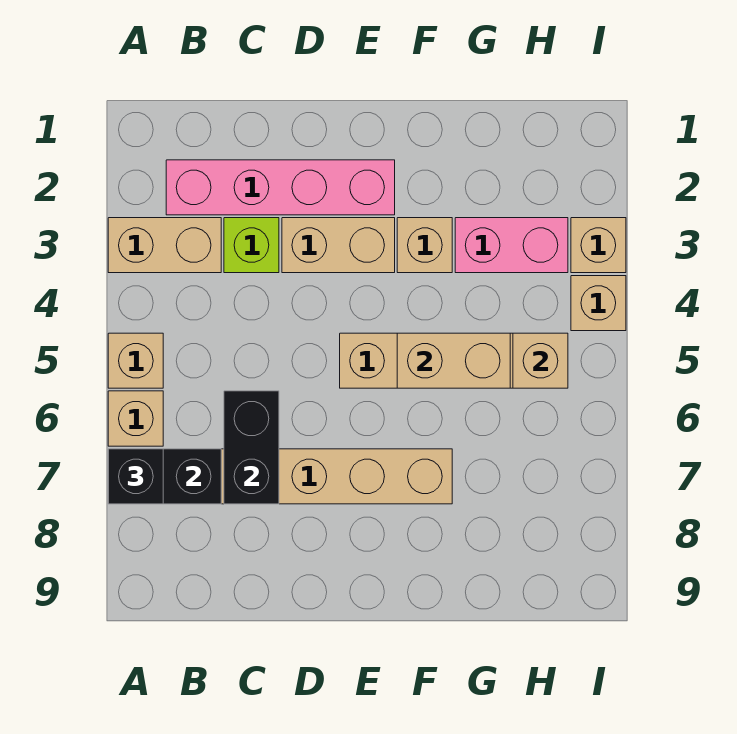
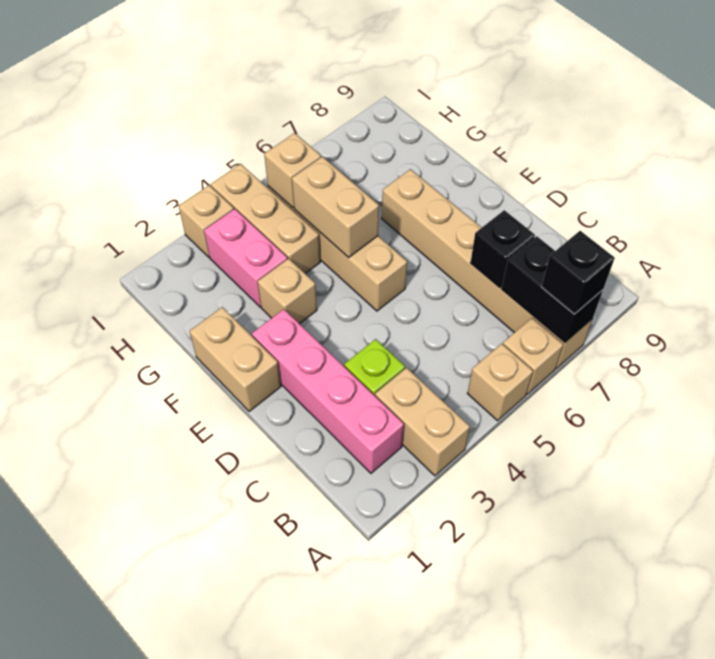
black brick C6:C7 level 2 -> black brick C7 level 2
tan brick D3:E3 level 1 -> tan brick E1:F1 level 1
tan brick I4 level 1 -> tan brick G4:I4 level 1

